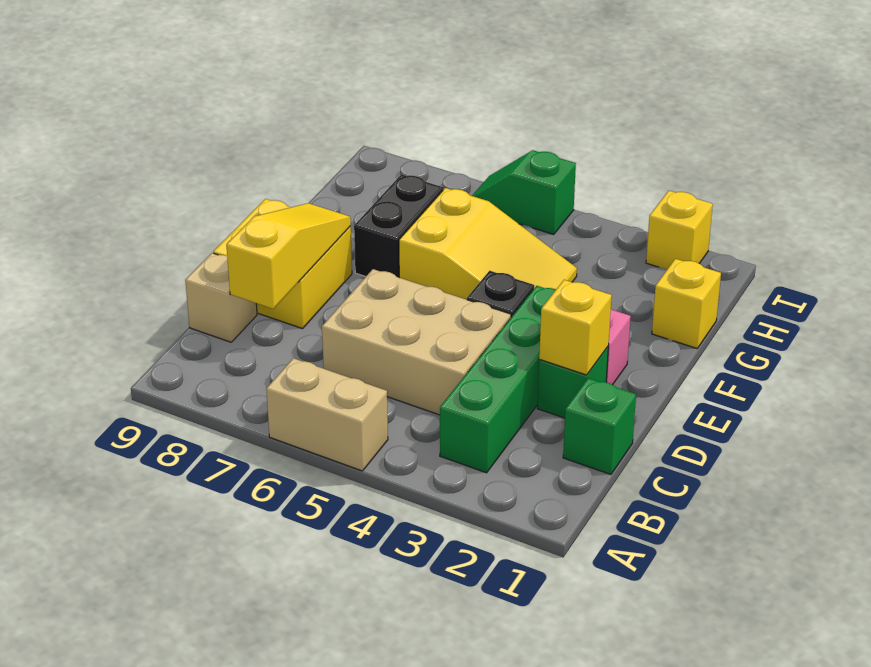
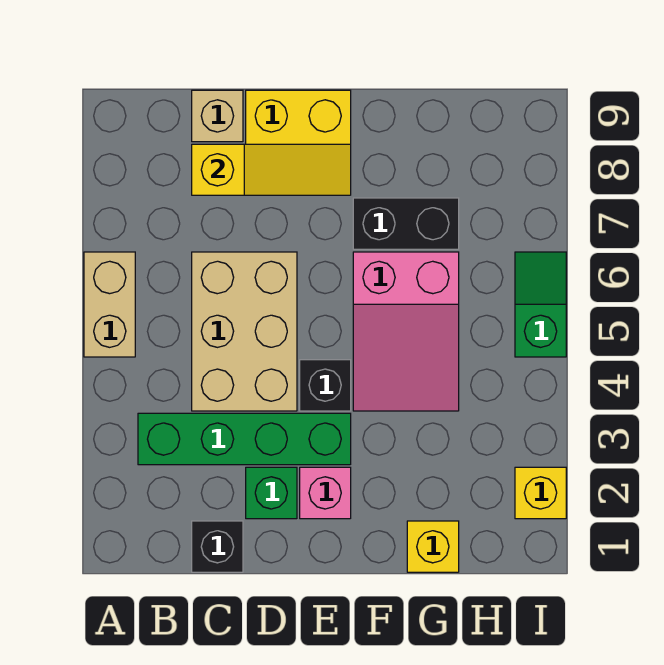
green brick C1 level 1 -> black brick C1 level 1
yellow brick D2 level 2 -> none
yellow slope F4:G6 level 1 top 6 -> pink slope F4:G6 level 1 top 6

